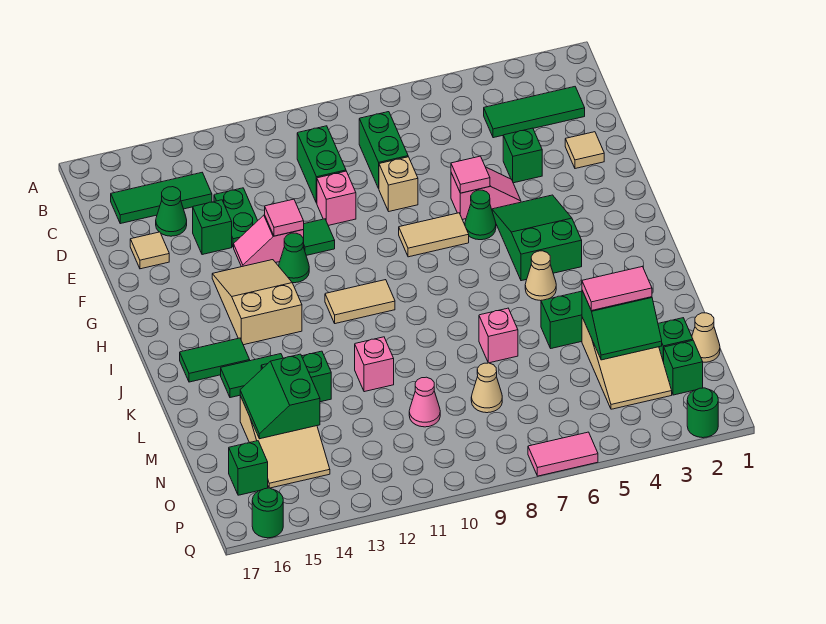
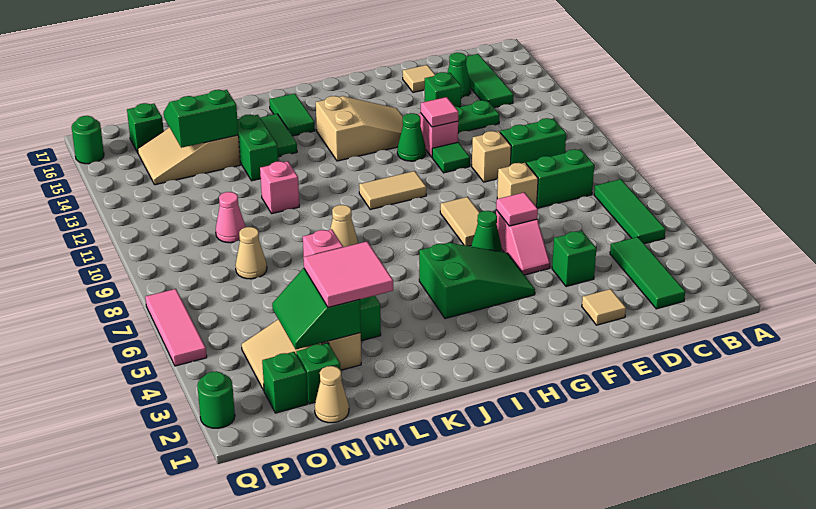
none -> green tile B5:B7 level 1
pink brick E10 level 1 -> tan brick E10 level 1
tan tile I10:I11 level 1 -> tan tile H10:I10 level 1
tan cone J5 level 1 -> tan cone K8 level 1
pink tile M3:M4 level 3 -> pink tile L3:M4 level 3
pink tile Q6:Q7 level 1 -> pink tile Q5:Q7 level 1

